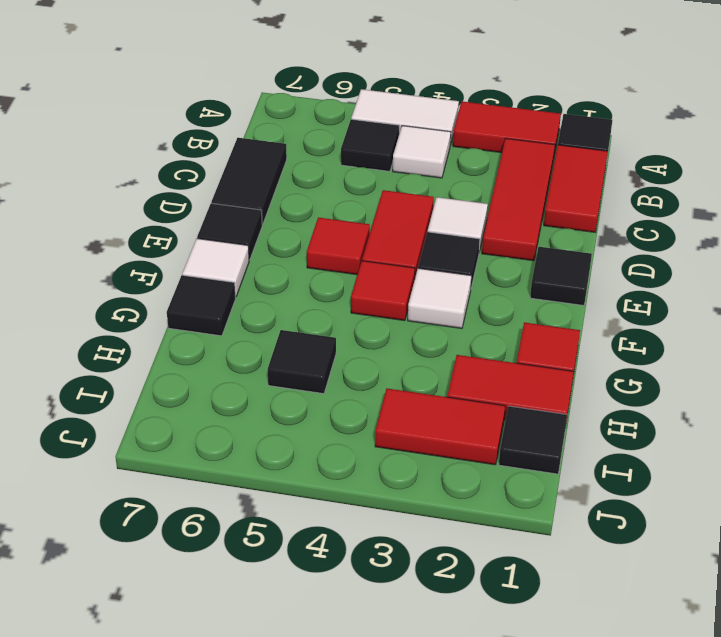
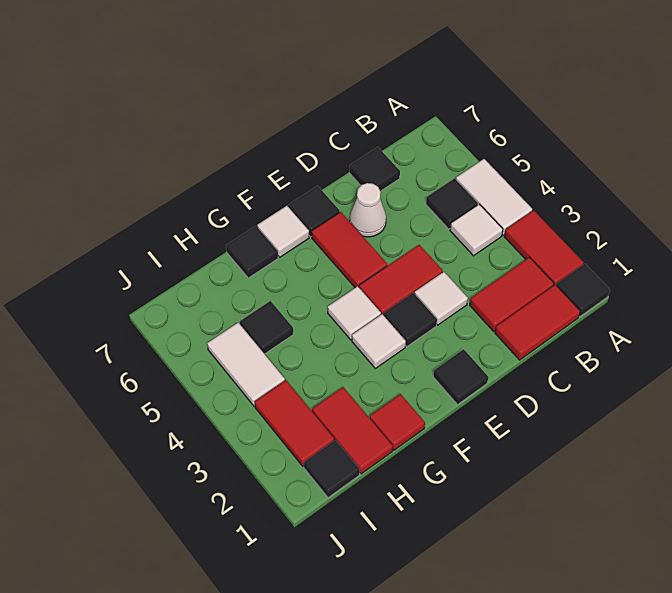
red tile B2:D2 level 1 -> red tile B2:C2 level 1
black tile C7:D7 level 1 -> black tile C7 level 1
none -> white cone D6 level 1
red tile E5 level 1 -> red tile E5:E6 level 1
red tile F4 level 1 -> white tile F4 level 1
none -> white tile I4:I5 level 1

